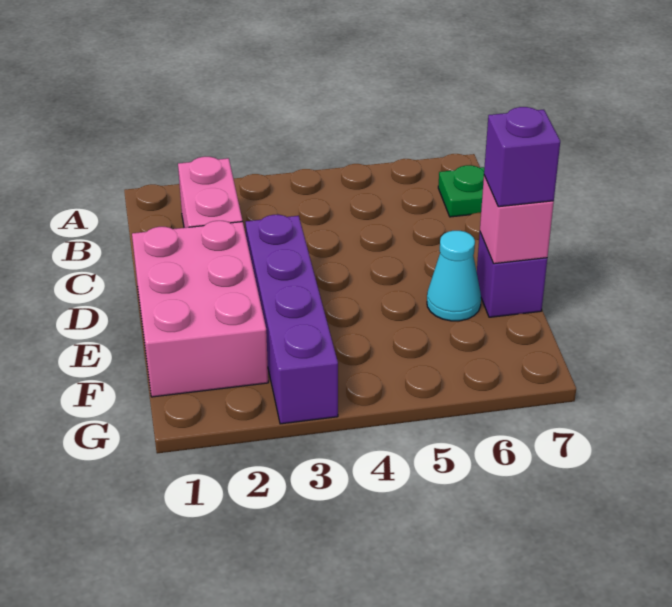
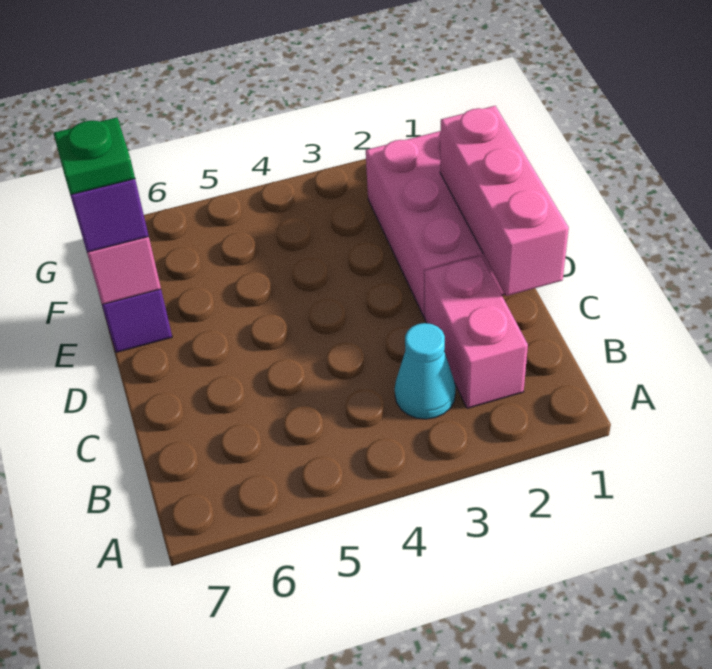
green plate B7 level 1 -> green plate E7 level 4
none -> pink brick C1:E1 level 2
purple brick D3:G3 level 1 -> none
cyan cone E6 level 1 -> cyan cone B3 level 1

